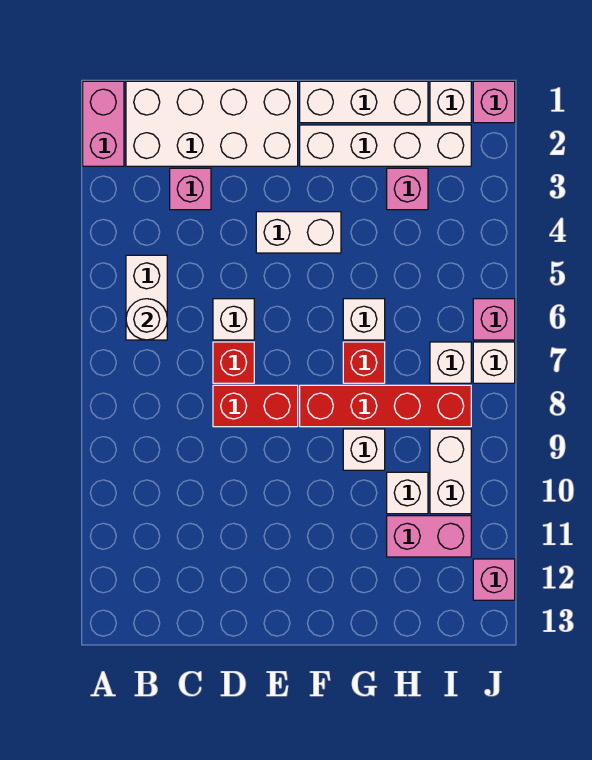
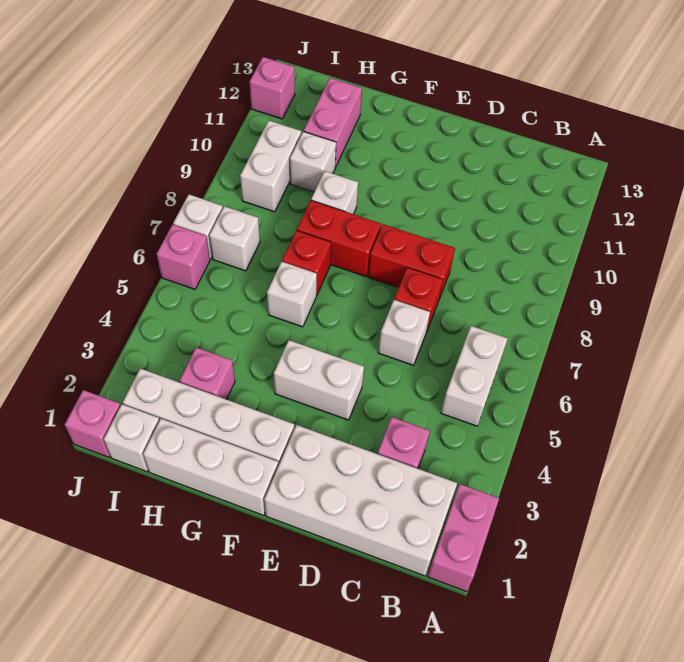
white round brick B6 level 2 -> none
red brick F8:I8 level 1 -> red brick F8:G8 level 1
pink brick H11:I11 level 1 -> pink brick H11:H12 level 1

